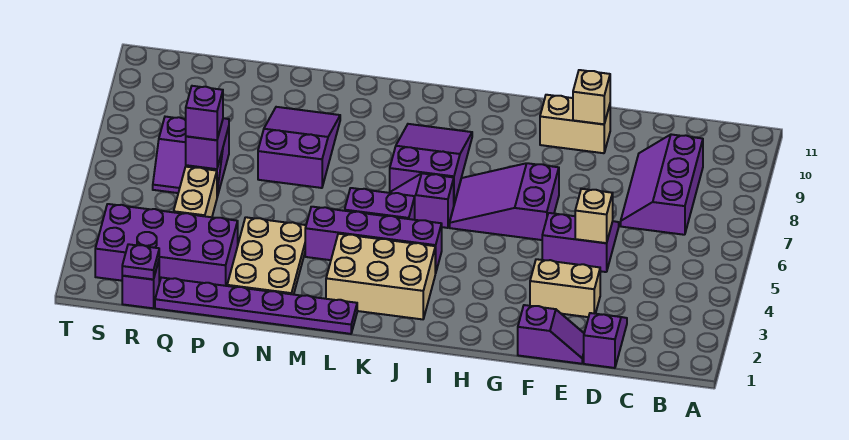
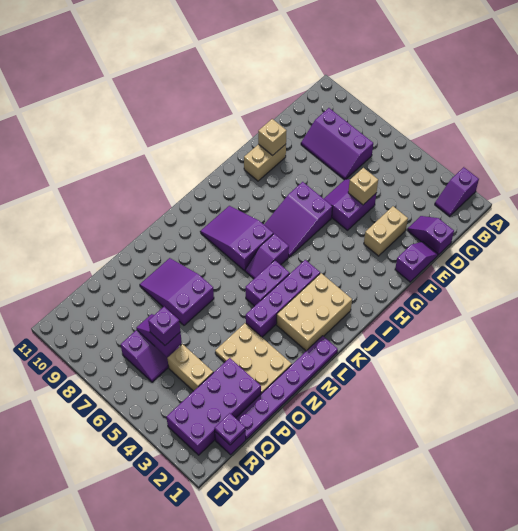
none -> purple slope A2:B2 level 1 top A

